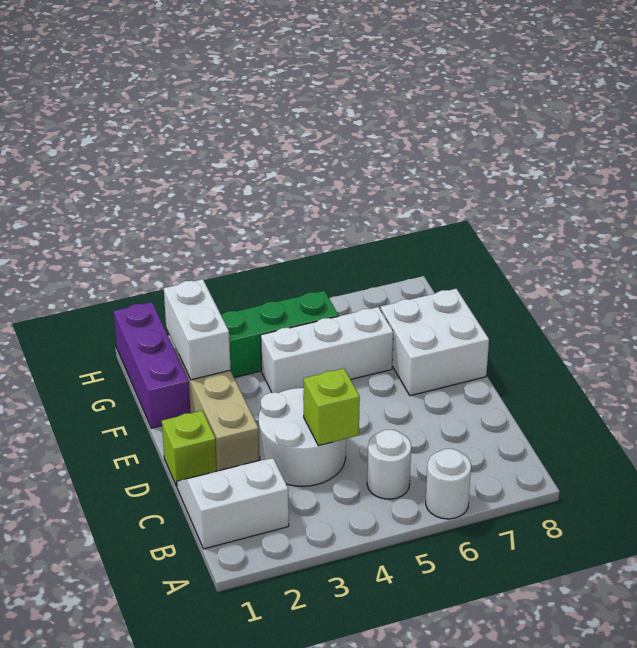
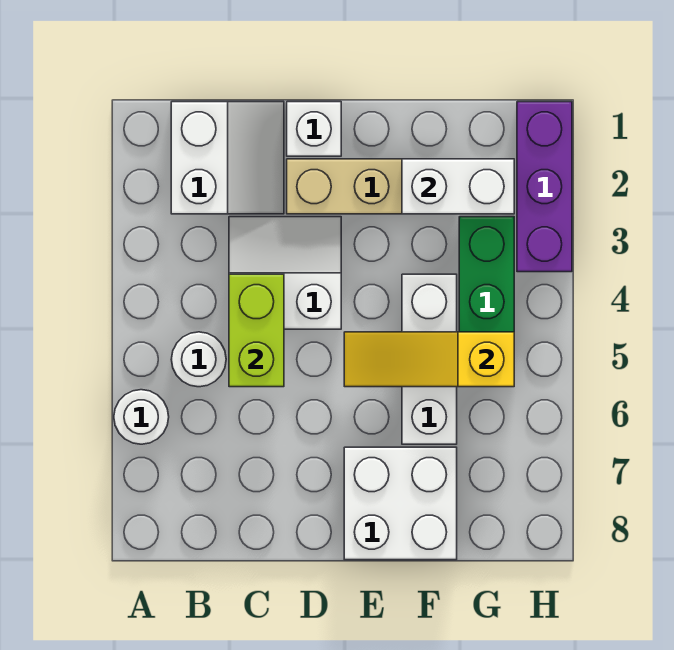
white round brick C3:D4 level 1 -> white slope C3:D4 level 1 top 4
lime brick C4 level 2 -> lime brick C4:C5 level 2
lime brick D1 level 1 -> white brick D1 level 1
none -> yellow slope E5:G5 level 2 top G
purple brick F1:H1 level 1 -> purple brick H1:H3 level 1

